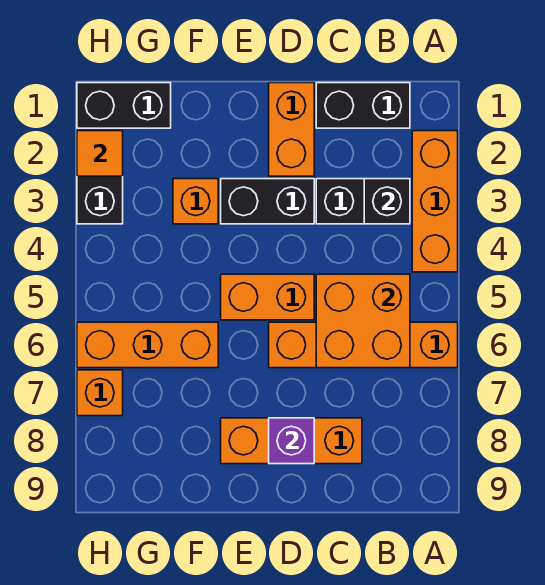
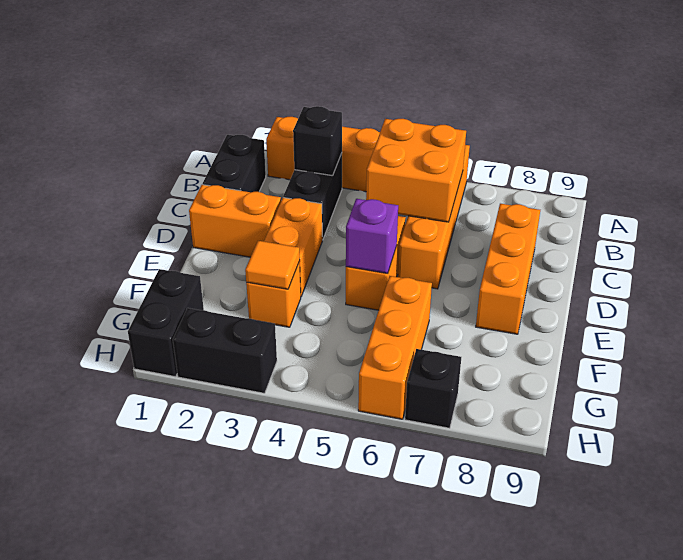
black brick D3:E3 level 1 -> orange brick D3:E3 level 1
purple brick D8 level 2 -> purple brick E5 level 2
orange tile H2 level 2 -> orange tile F3 level 2
orange brick H7 level 1 -> black brick H7 level 1

